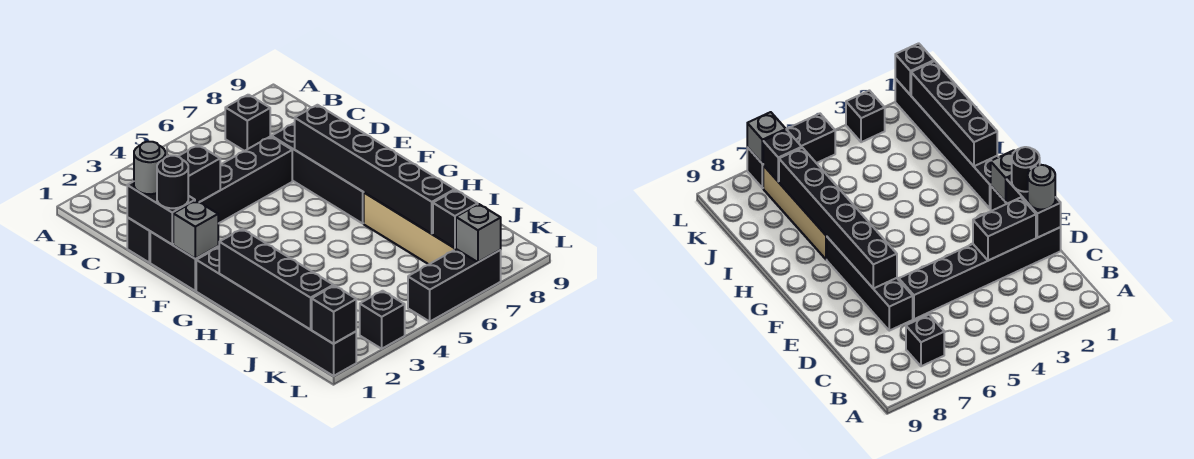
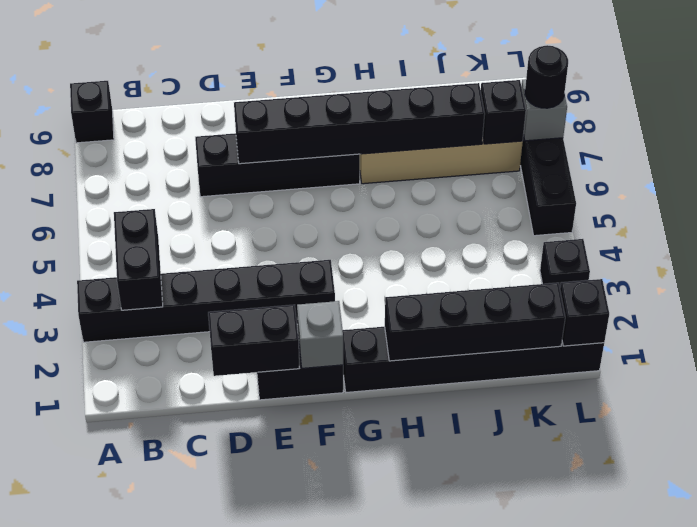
black brick B7 level 1 -> black brick A9 level 1
black brick D1:D6 level 1 -> black brick A3:F3 level 1
grey round brick D1 level 3 -> none
black brick D2:D3 level 2 -> black brick B3:B4 level 2
black round brick E1 level 3 -> black round brick L7 level 3

